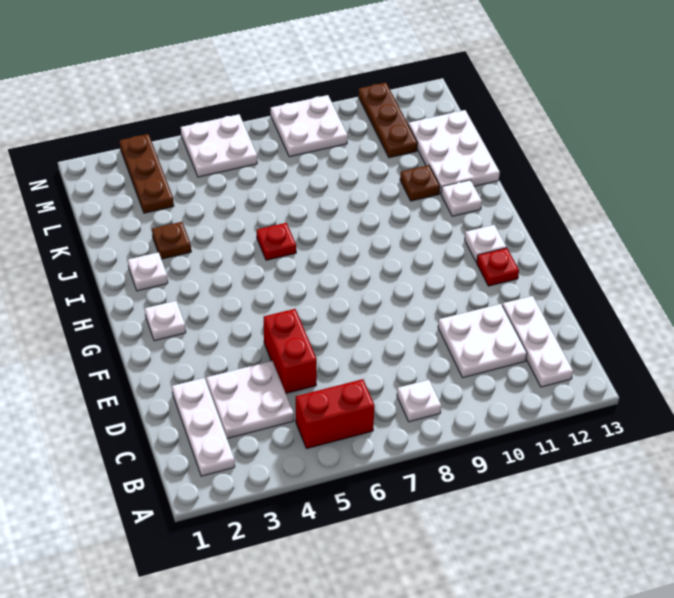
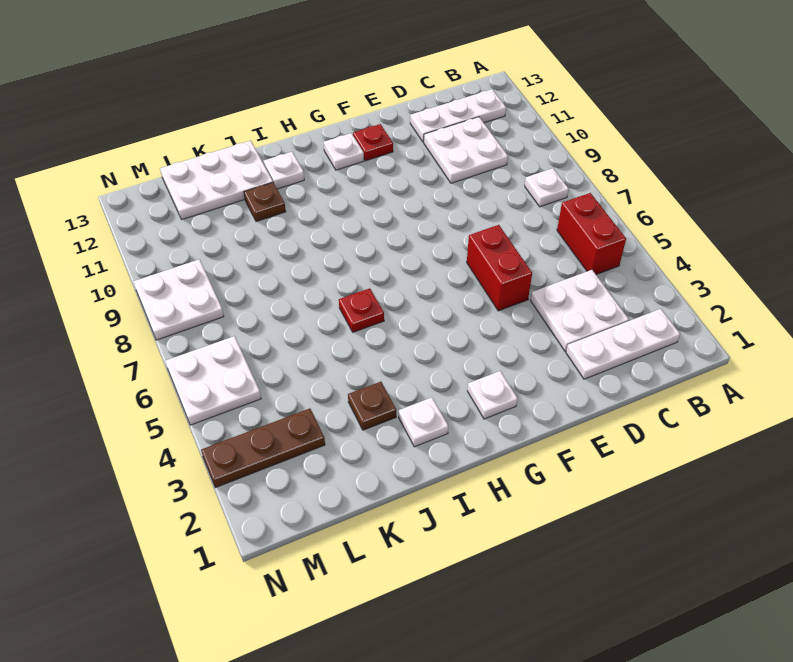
red brick D5:E5 level 1 -> red brick E5:E6 level 1
brown plate L11:N11 level 1 -> none

